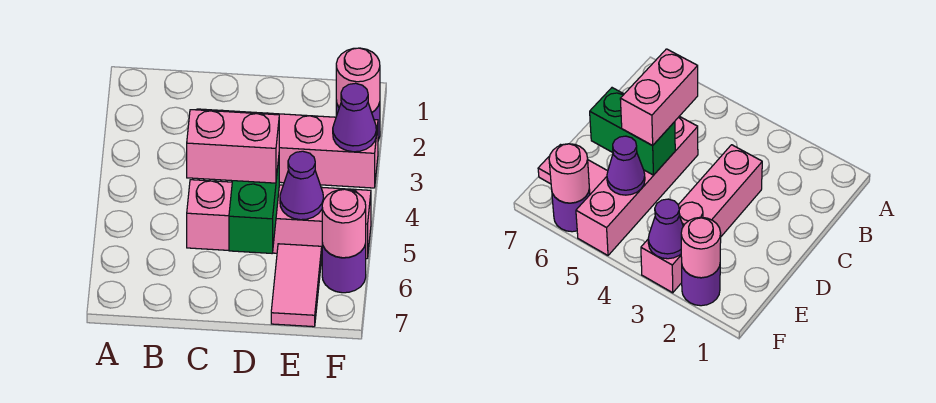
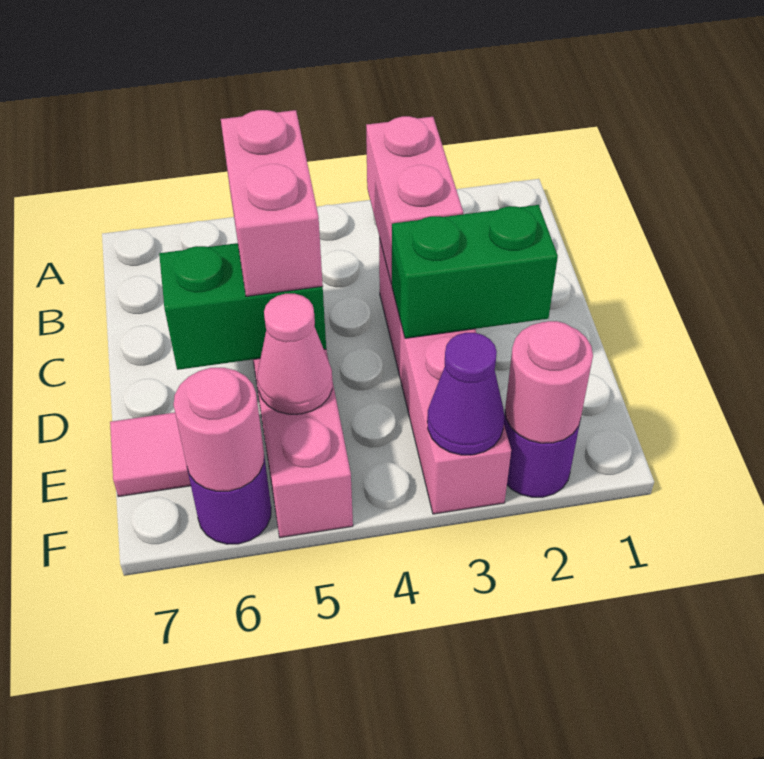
none -> pink brick B3:C3 level 2
none -> green brick D2:D3 level 2
purple cone E5 level 2 -> pink cone E5 level 2

